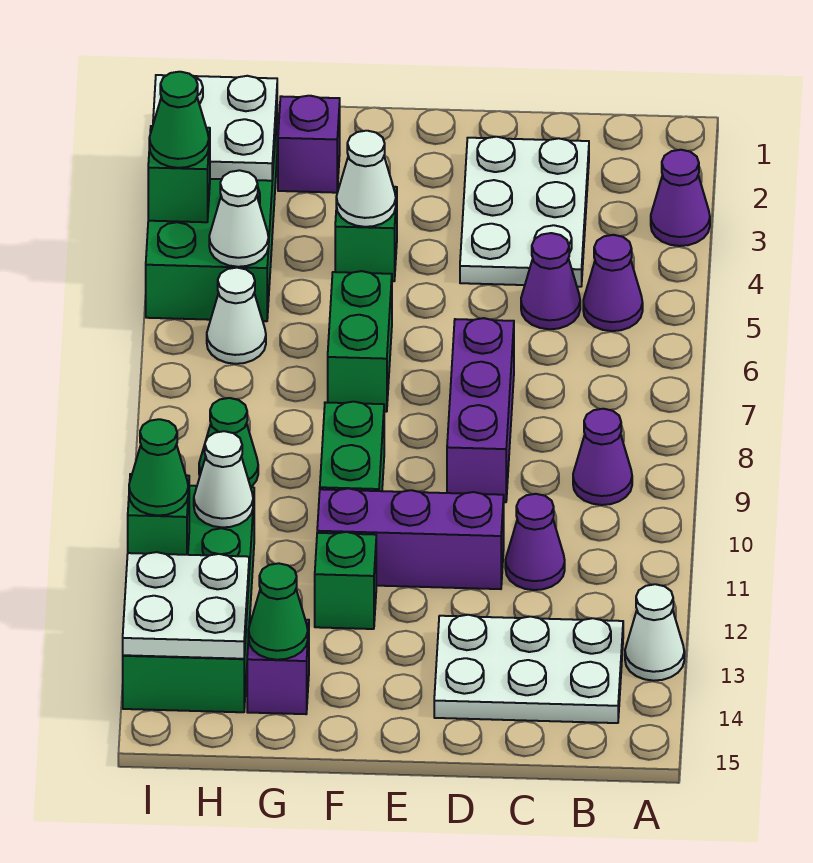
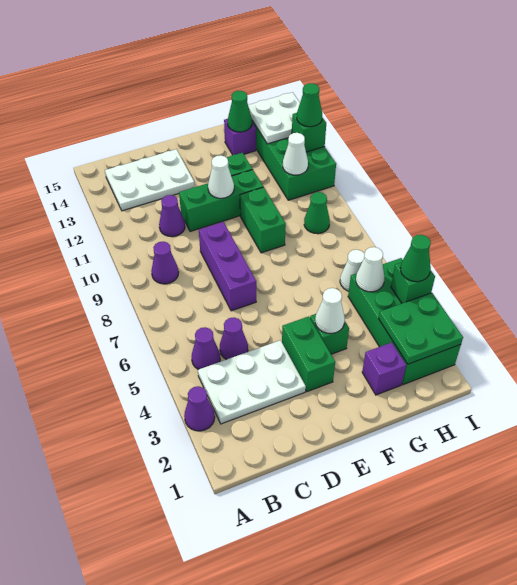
white cone A13 level 1 -> white cone E11 level 2
white plate C2:D4 level 1 -> white plate B3:D4 level 1
purple brick D11:F11 level 1 -> green brick D11:F11 level 1
green brick F6:F7 level 1 -> green brick E3:E4 level 1
white plate H2:I3 level 2 -> green plate H2:I3 level 2

